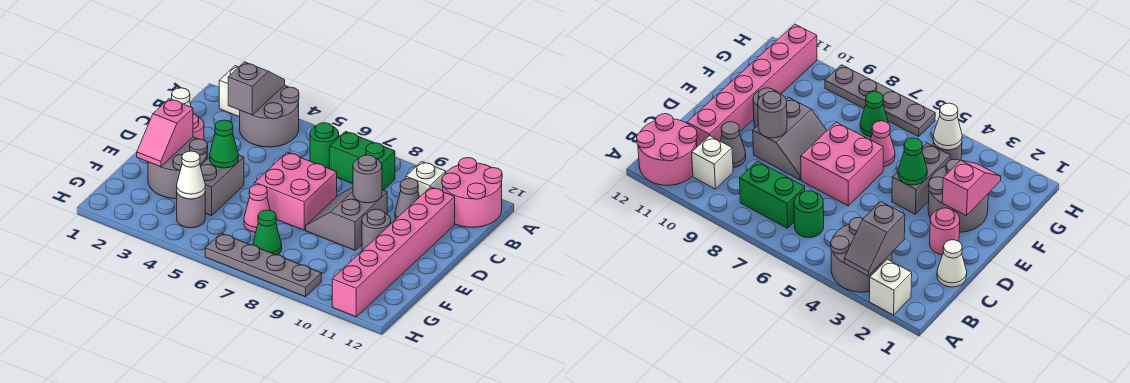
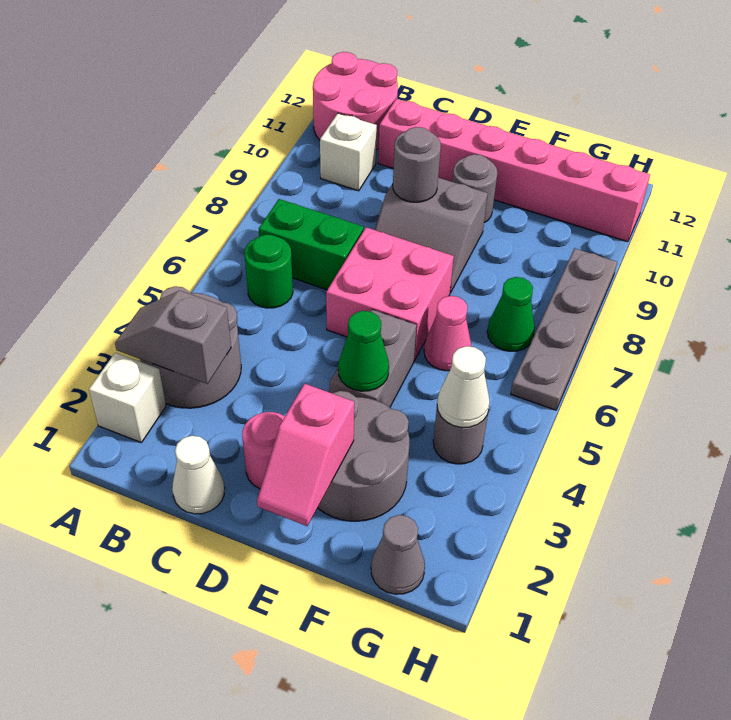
green brick B7:B8 level 1 -> green brick B7:C7 level 1
grey cone C10 level 1 -> grey cone G1 level 1
pink slope E2:F2 level 2 top E -> pink slope E1:E2 level 2 top 2
grey brick E4:F4 level 1 -> grey brick E4:E5 level 1

